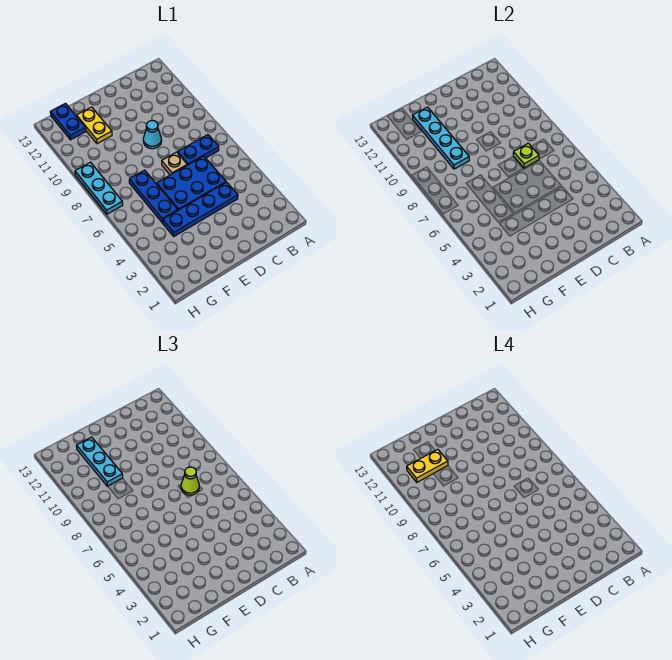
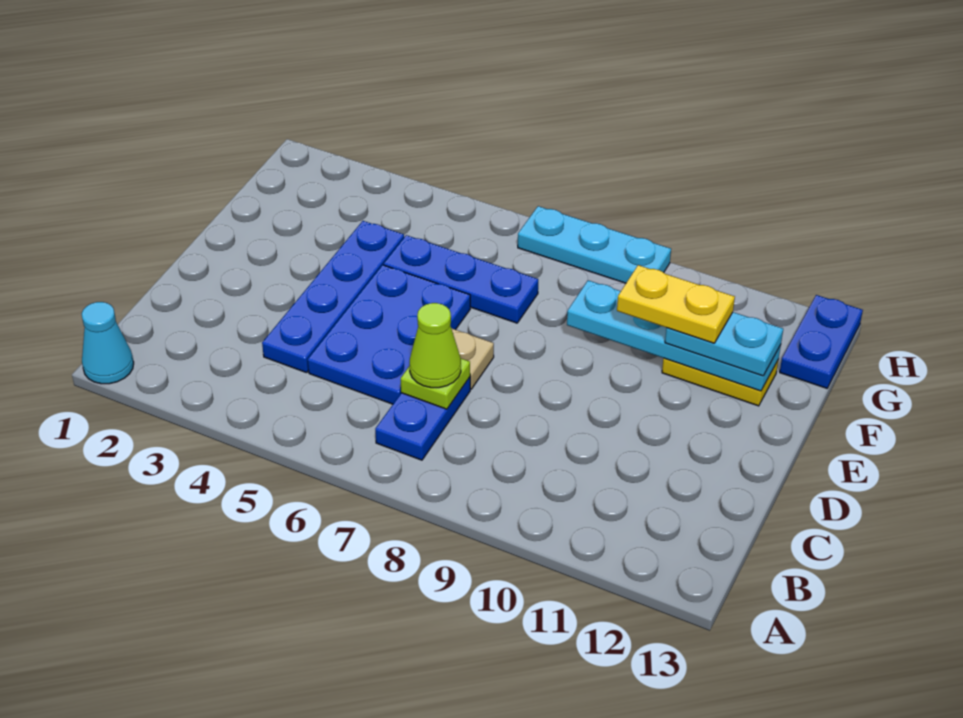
cyan cone D9 level 1 -> cyan cone A1 level 1
cyan plate F10:F12 level 3 -> cyan plate F11:F12 level 3
yellow plate F11:G11 level 4 -> yellow plate F10:F11 level 4
blue plate G12:G13 level 1 -> blue plate G13:H13 level 1

